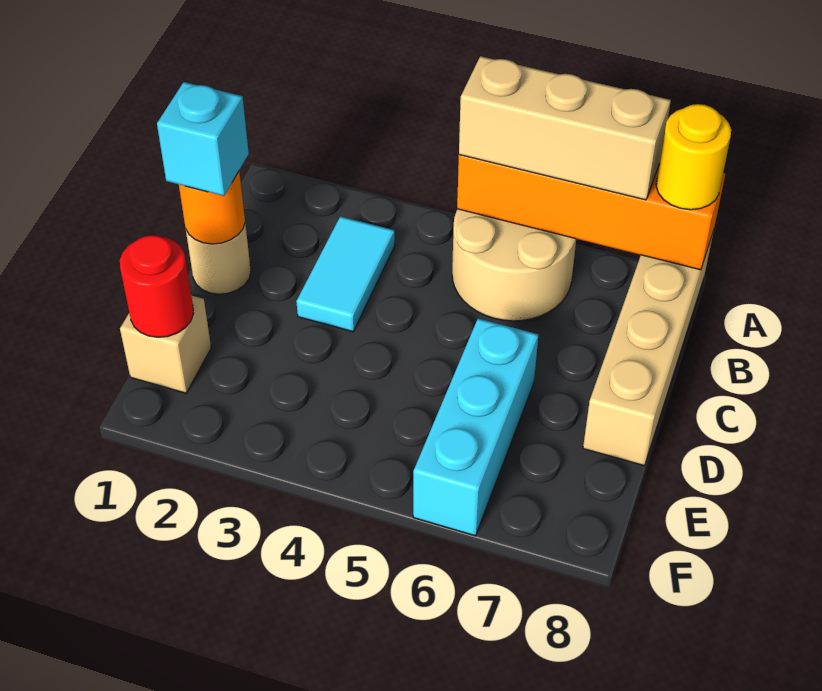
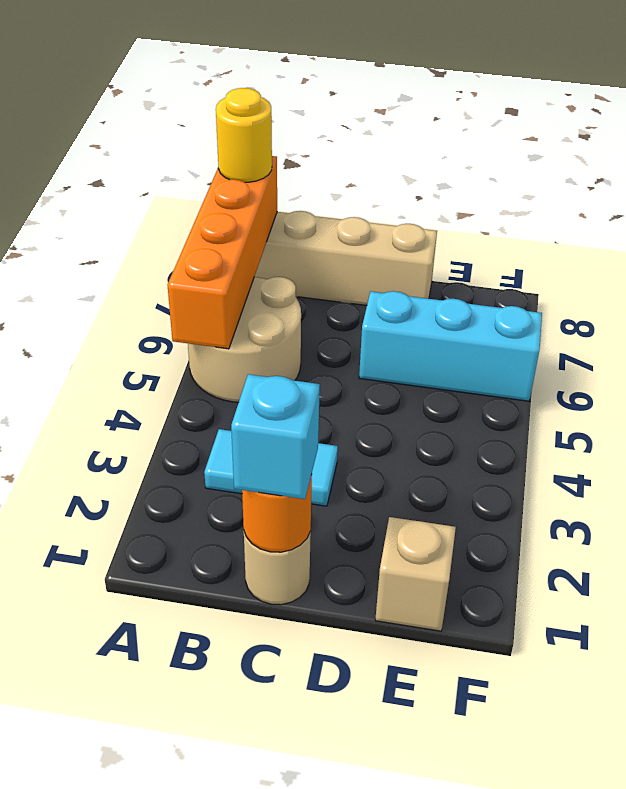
tan brick A5:A7 level 3 -> none
red round brick E1 level 2 -> none

